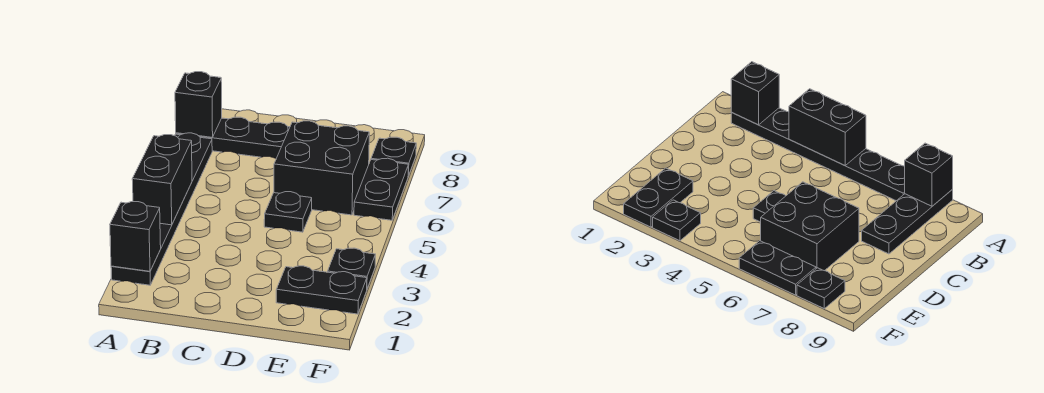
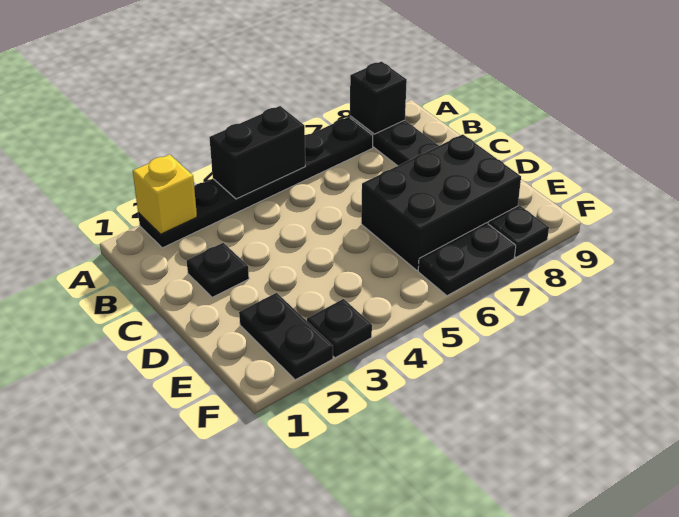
black brick A2 level 2 -> yellow brick A2 level 2
black plate D5 level 1 -> black plate C2 level 1
black brick D6:E7 level 1 -> black brick D6:E8 level 1

